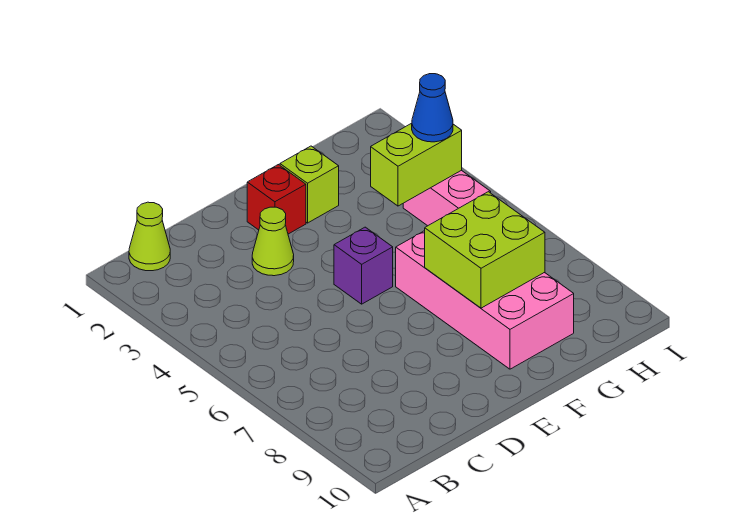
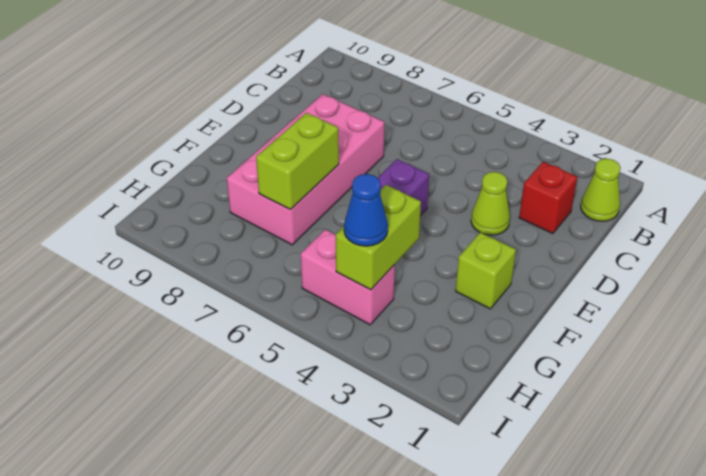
red brick E2 level 1 -> red brick C2 level 1
pink brick F6:G9 level 1 -> pink brick D7:G8 level 1
lime brick F7:G8 level 2 -> lime brick F7:G7 level 2

